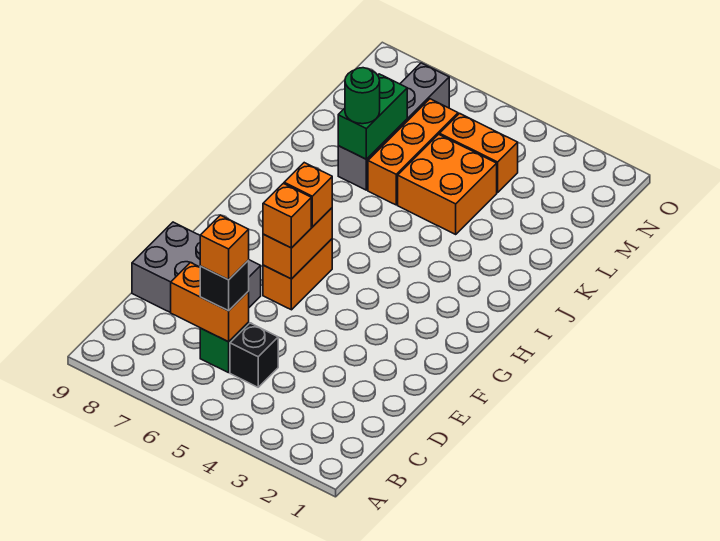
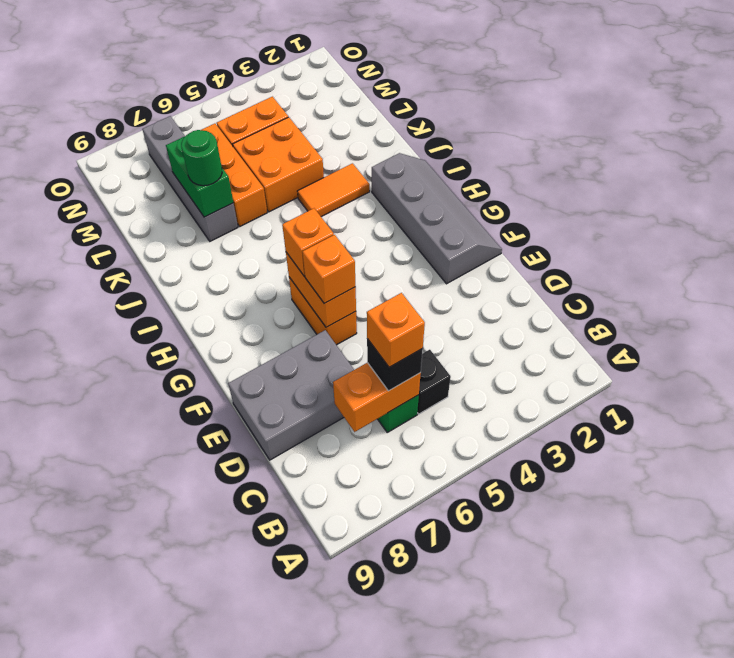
none -> grey slope F1:I2 level 1 top 2
none -> orange tile J3:J4 level 1

